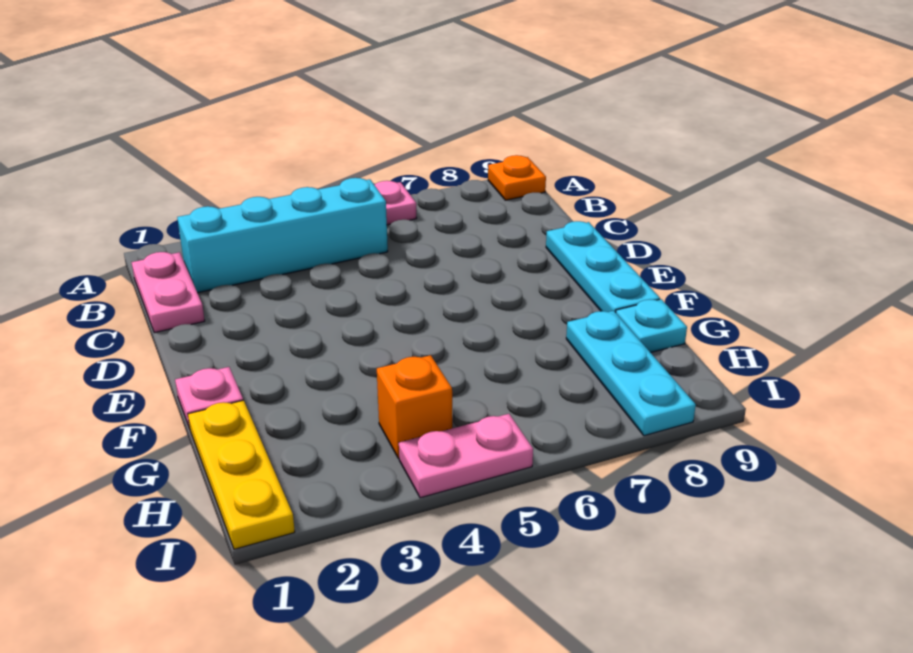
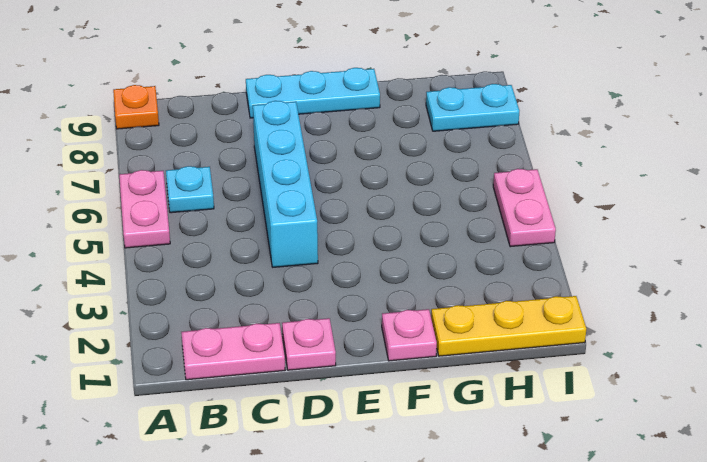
cyan brick B2:B5 level 1 -> cyan brick D4:D7 level 1
none -> pink plate D1 level 1
cyan plate G8:I8 level 1 -> cyan plate H8:I8 level 1
cyan plate G9 level 1 -> cyan plate B6 level 1
orange brick H4 level 1 -> none

